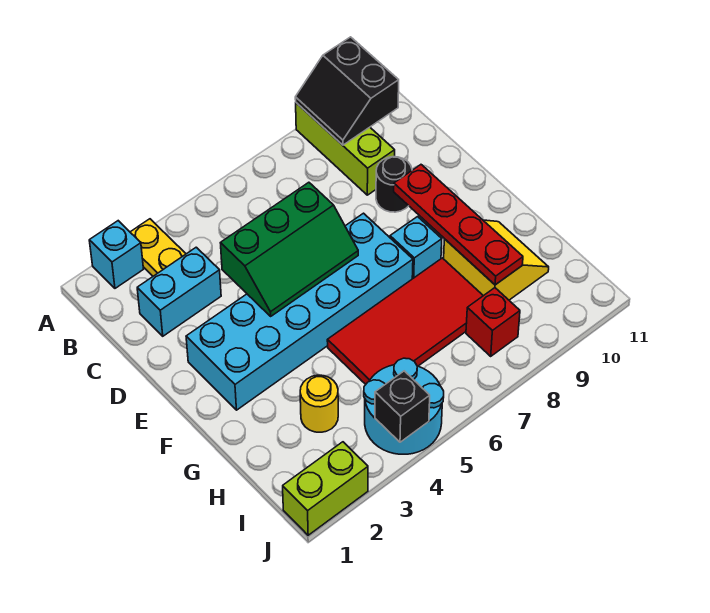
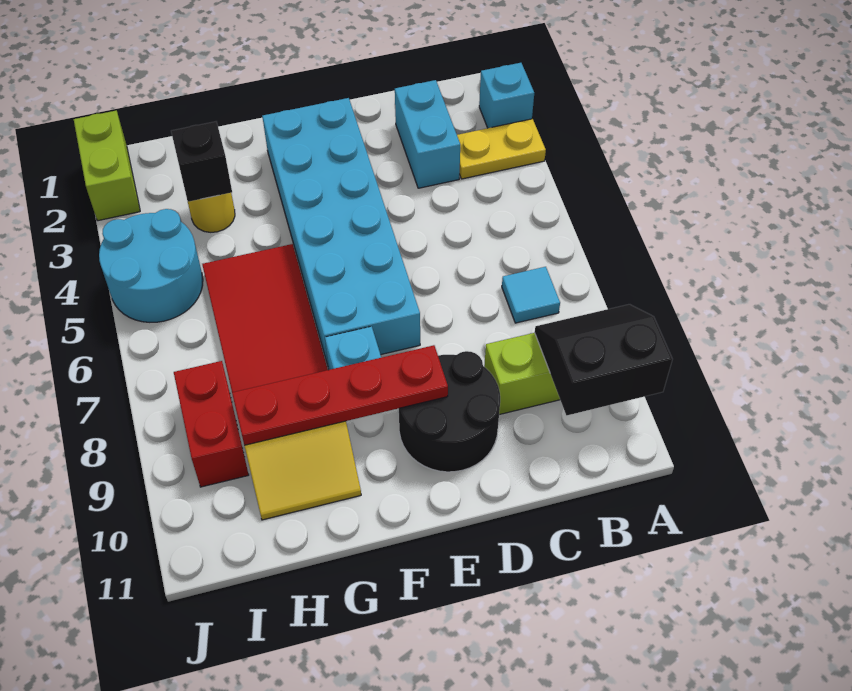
none -> cyan tile B7 level 1
green slope D4:E6 level 2 top D -> none
black round brick D9 level 1 -> black round brick D9:E10 level 1
red brick I8 level 1 -> red brick I8:I9 level 1
black brick J4 level 2 -> black brick H3 level 2

